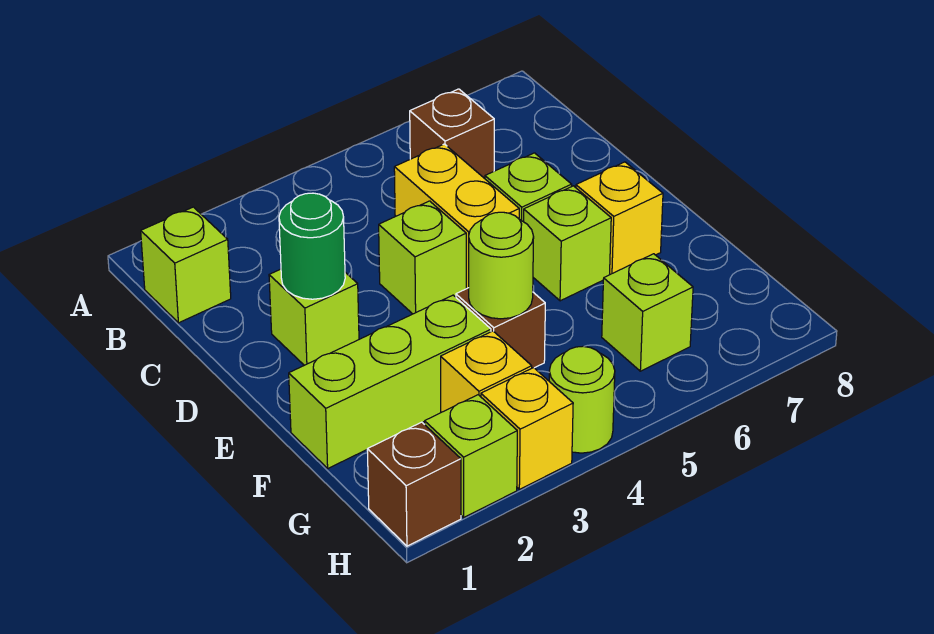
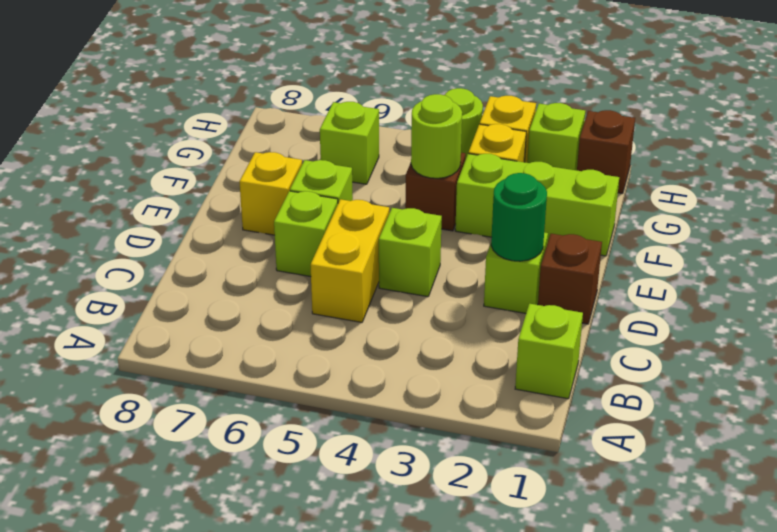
brown brick B6 level 1 -> brown brick D1 level 1

